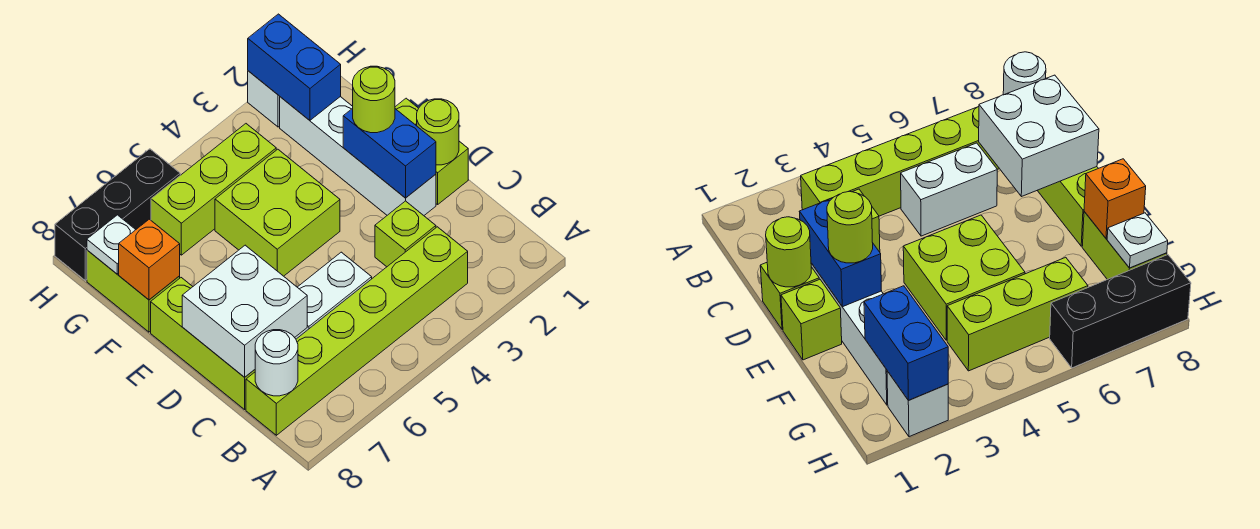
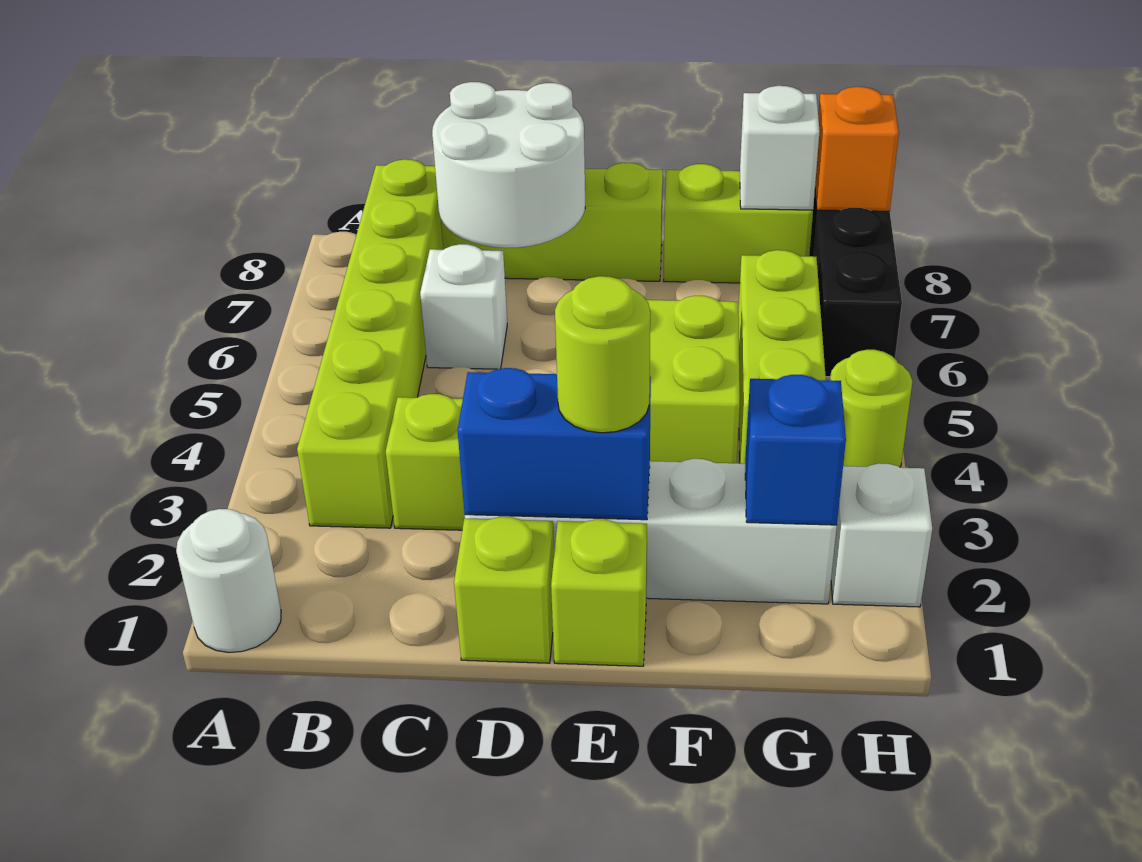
white round brick B8 level 2 -> white round brick A1 level 1
white brick C5:C6 level 1 -> white brick C6 level 1
white brick C7:D8 level 2 -> white round brick C7:D8 level 2
lime round brick D1 level 2 -> lime round brick H4 level 1
orange brick F8 level 2 -> orange brick H8 level 2
blue brick G2:H2 level 2 -> blue brick G2 level 2
white plate G8 level 2 -> white brick G8 level 2

